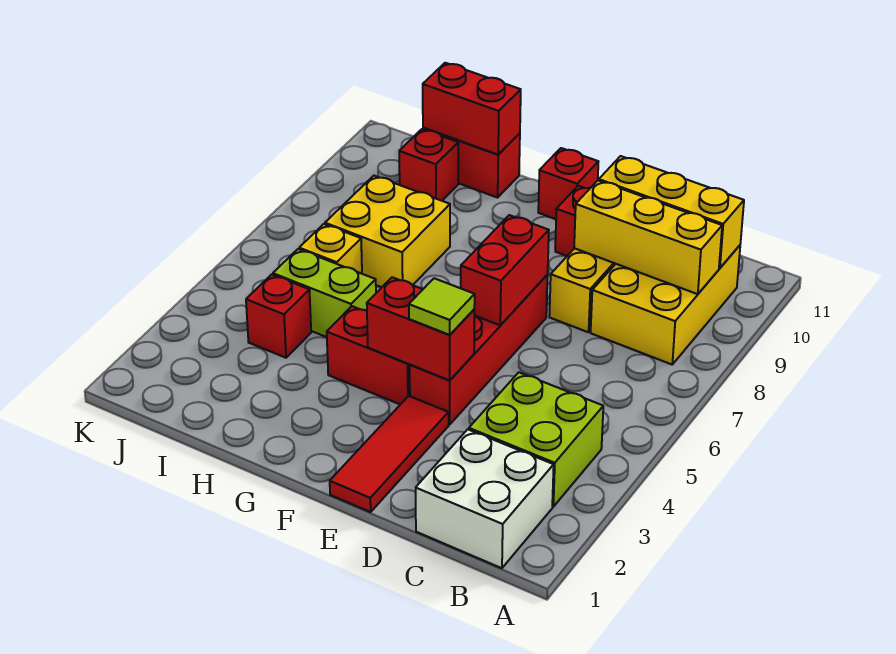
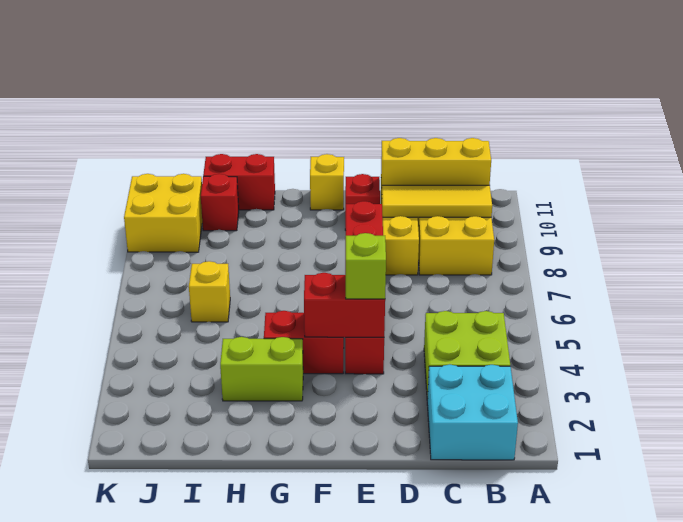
white brick B1:C2 level 1 -> cyan brick B1:C2 level 1
yellow brick B9:D9 level 2 -> yellow tile B9:D9 level 2
red tile E1:E3 level 1 -> none
lime tile E4 level 3 -> lime brick E4 level 3
red brick F11 level 1 -> yellow brick F11 level 1
lime brick H5:I5 level 1 -> lime brick G3:H3 level 1
yellow brick H7:I8 level 1 -> yellow brick J9:K10 level 1
red brick H11:I11 level 2 -> none
red brick I4 level 1 -> none

